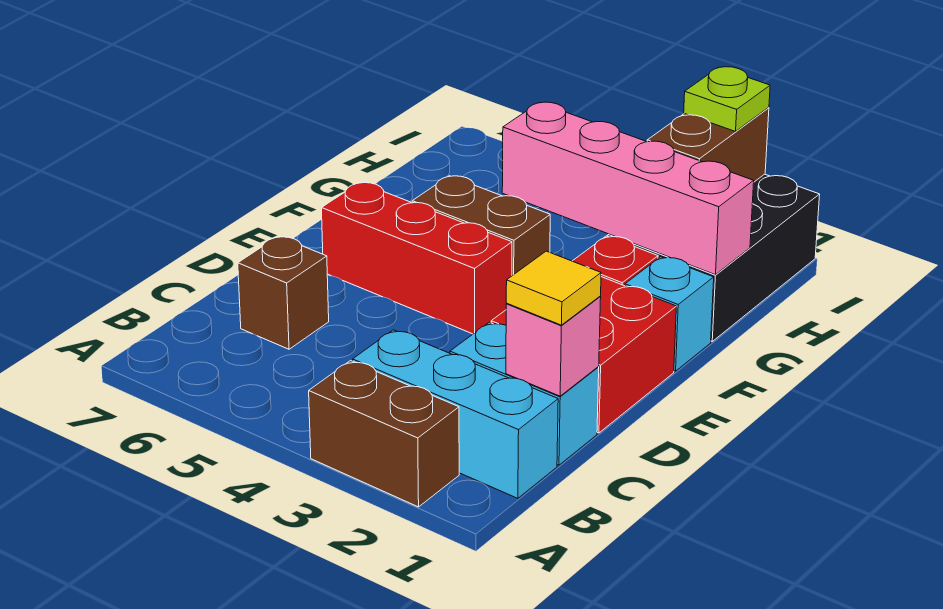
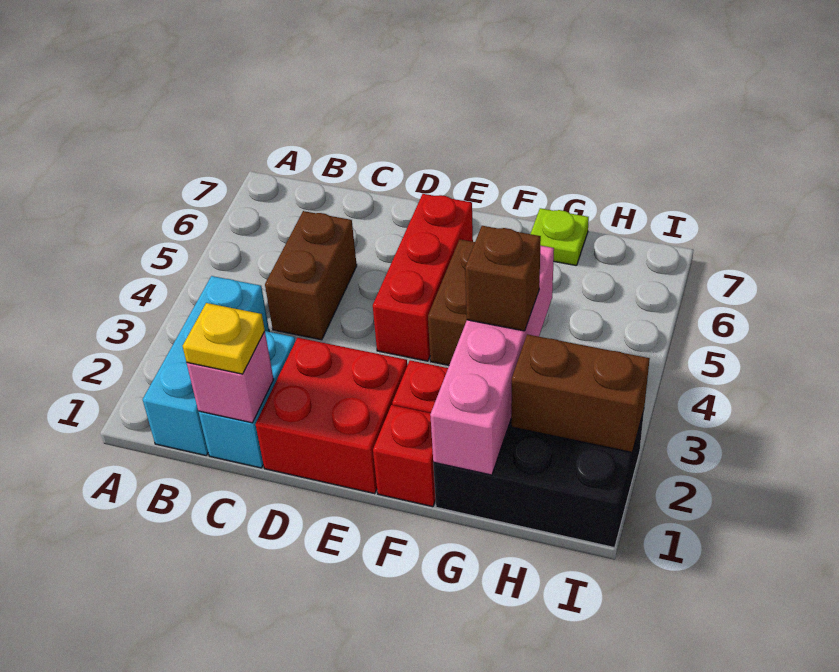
brown brick A2:A3 level 1 -> brown brick C4:C5 level 1
yellow tile C1 level 3 -> yellow plate C1 level 3
brown brick C6 level 1 -> brown brick G3 level 3
cyan brick F1 level 1 -> red brick F1 level 1
lime plate I2 level 3 -> lime plate G7 level 1

